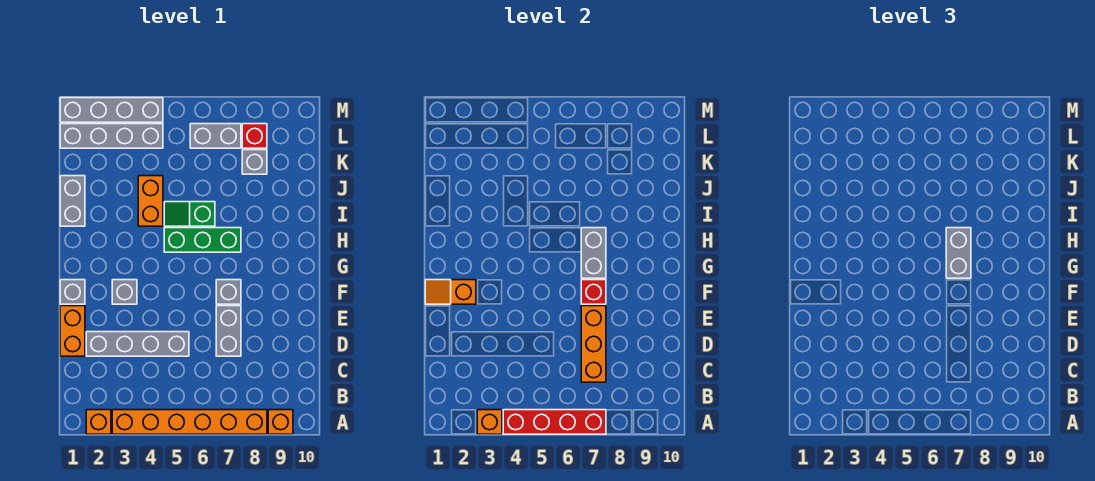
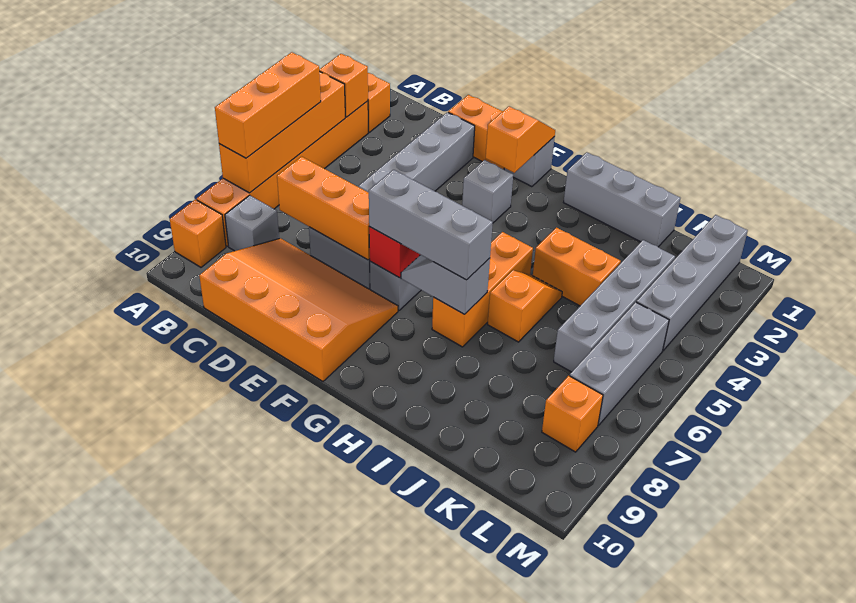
red brick A4:A7 level 2 -> orange brick A4:A7 level 2
none -> orange brick A5:A7 level 3
none -> orange slope C8:F10 level 1 top 10
grey brick G7:H7 level 2 -> grey slope G7:H7 level 2 top H
grey brick G7:H7 level 3 -> grey brick F7:H7 level 3
green brick H5:H7 level 1 -> orange brick H5:H7 level 1
grey brick I1:J1 level 1 -> grey brick H1:J1 level 1
green slope I5:I6 level 1 top 6 -> orange slope I5:I6 level 1 top 6
grey brick K8 level 1 -> grey brick B8 level 1
grey brick L6:L7 level 1 -> grey brick L5:L7 level 1
red brick L8 level 1 -> orange brick L8 level 1
grey brick M1:M4 level 1 -> grey brick K3:K6 level 1

